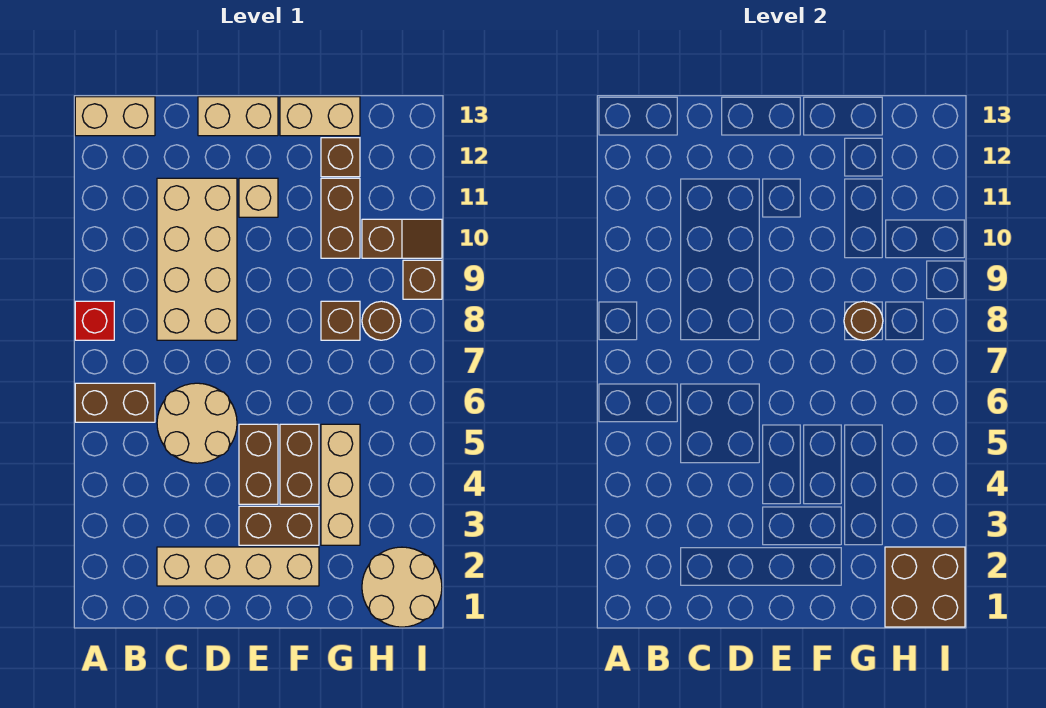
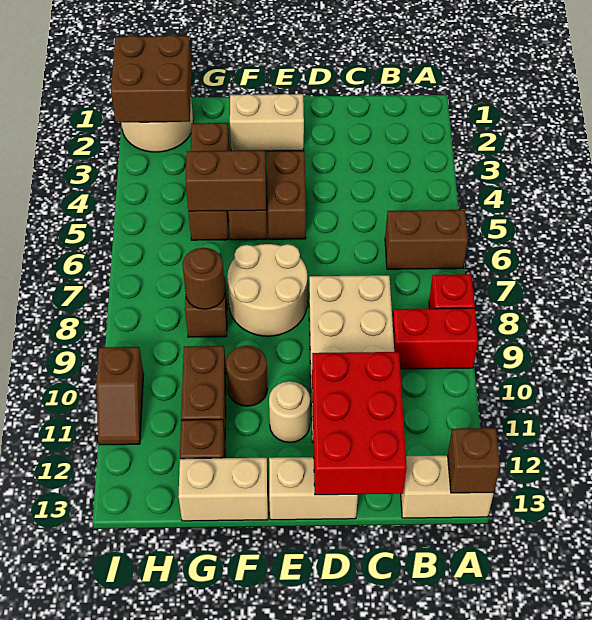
none -> red brick A9:B9 level 1
tan brick C2:F2 level 1 -> tan brick E2:F2 level 1
tan round brick C5:D6 level 1 -> tan round brick E7:F8 level 1
none -> red brick C11:D13 level 2
brown brick E3:F3 level 1 -> brown brick F5:G5 level 2
tan brick E11 level 1 -> tan round brick E11 level 1
tan brick G3:G5 level 1 -> brown brick G3:G5 level 1
brown round brick H8 level 1 -> brown round brick F10 level 1
brown slope H10:I10 level 1 top H -> brown slope I10:I11 level 1 top 10
brown brick I9 level 1 -> brown brick A13 level 2

